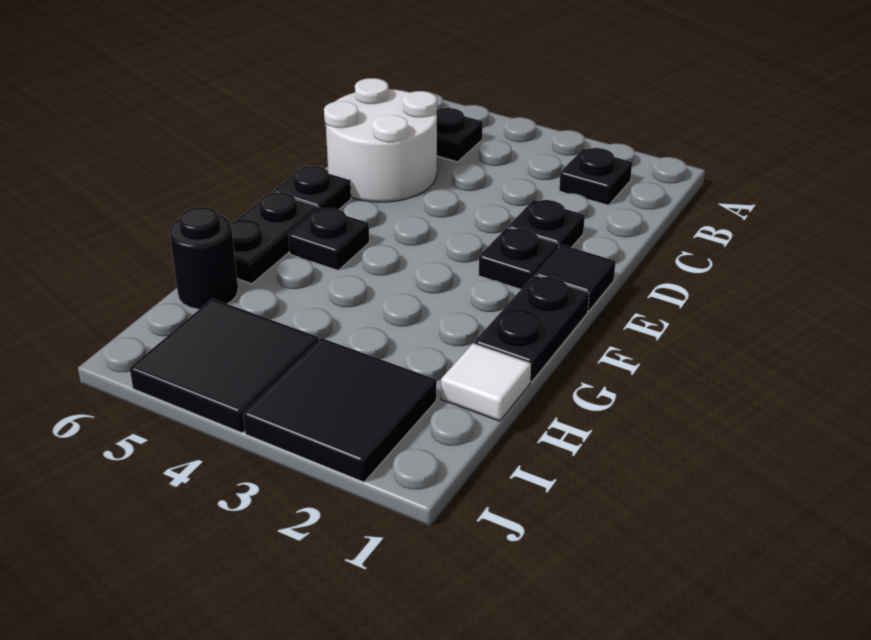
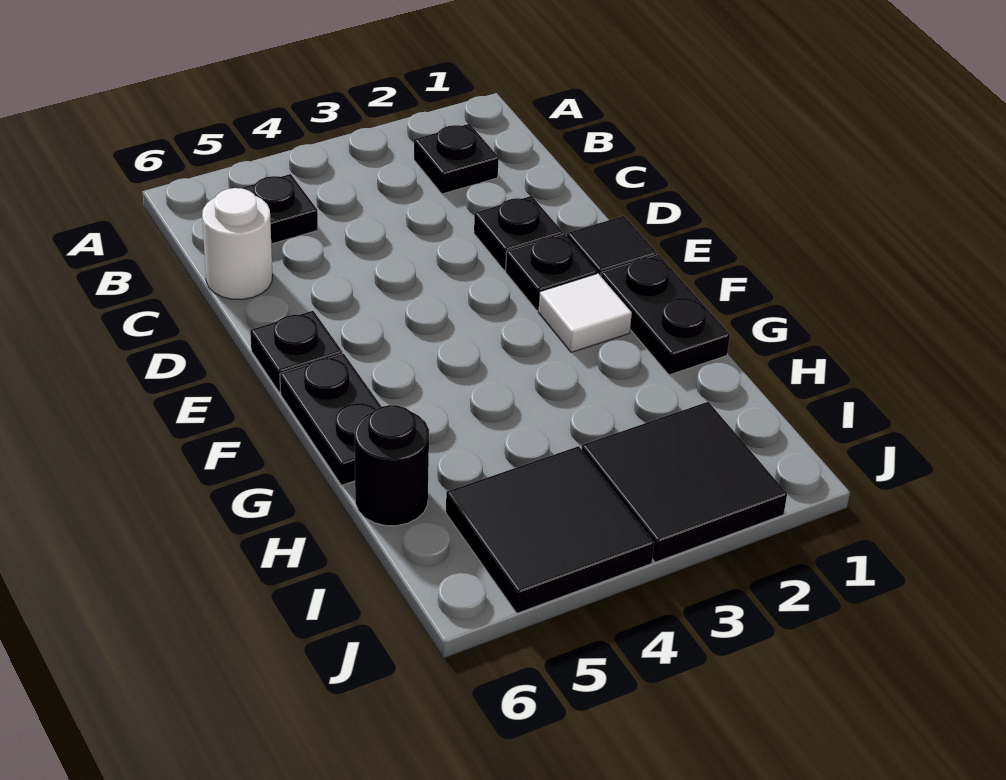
white round brick C5:D6 level 1 -> white round brick C6 level 1
black plate F5 level 1 -> none
white tile H1 level 1 -> white tile F2 level 1

